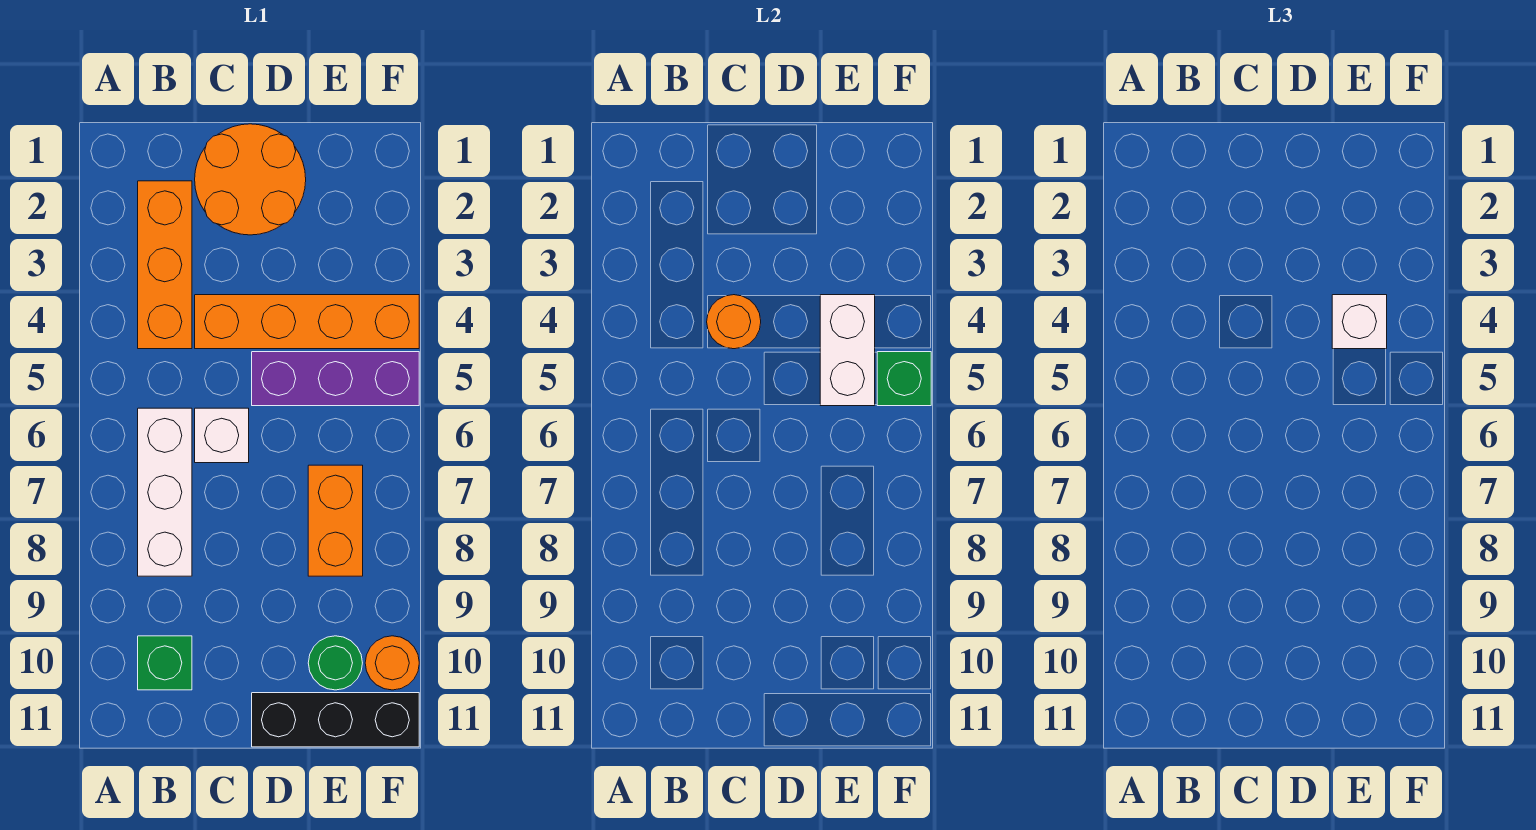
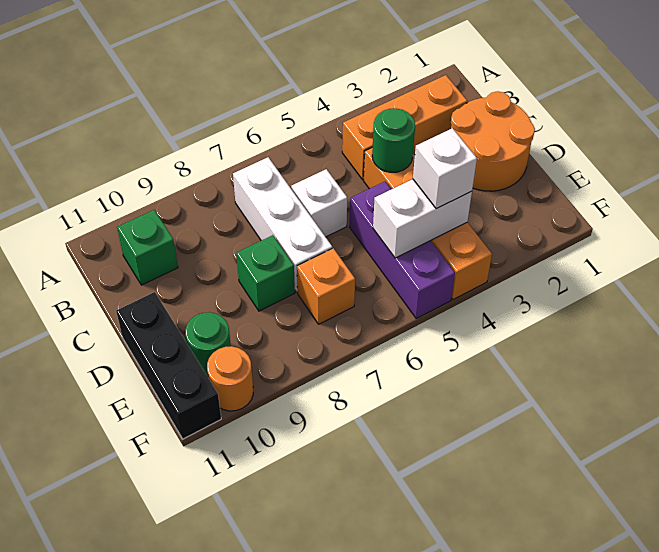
white brick B6:B8 level 1 -> white brick B7:D7 level 1
orange round brick C4 level 2 -> green round brick C4 level 2
orange brick E7:E8 level 1 -> orange brick E7 level 1
green brick F5 level 2 -> green brick D8 level 1

